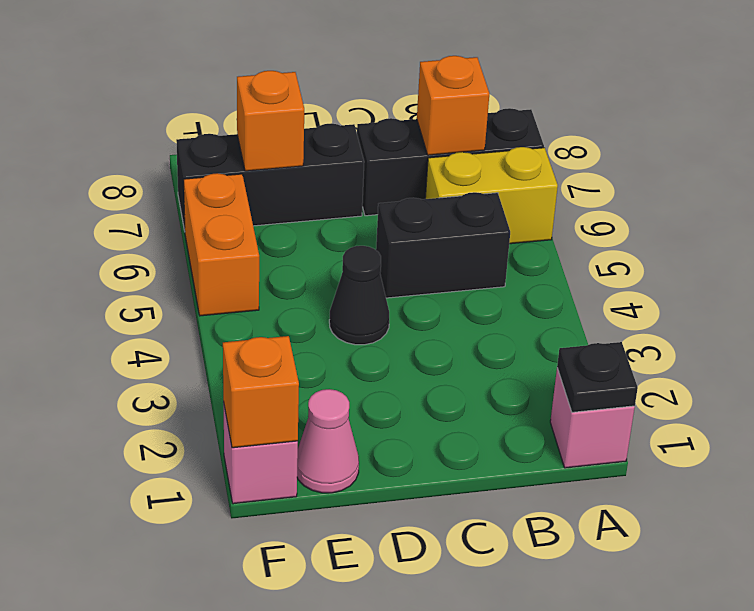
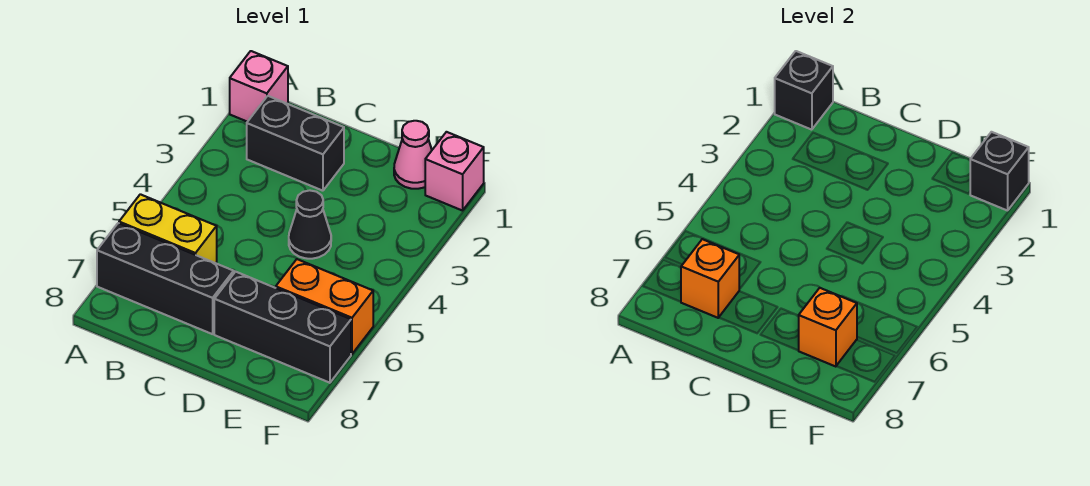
black plate A1 level 2 -> black brick A1 level 2
black brick B5:C5 level 1 -> black brick B2:C2 level 1
orange brick F1 level 2 -> black brick F1 level 2
orange brick F5:F6 level 1 -> orange brick E6:F6 level 1

